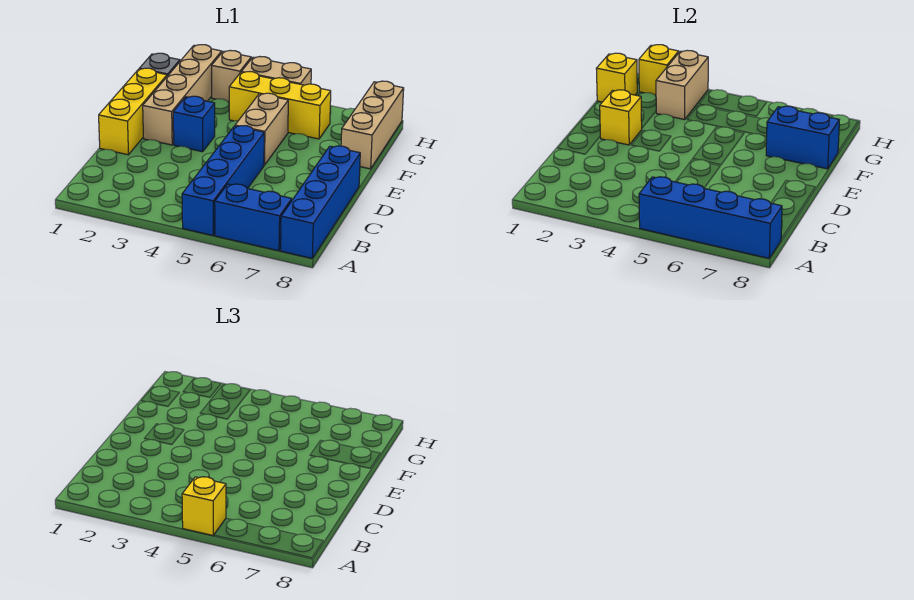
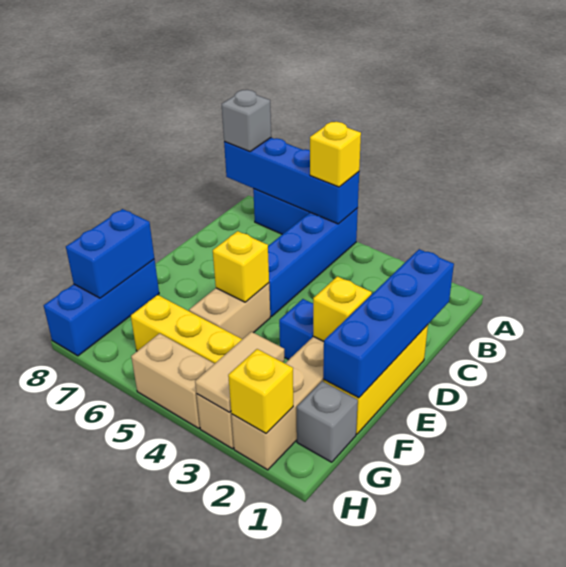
blue brick A8:D8 level 1 -> blue brick C1:F1 level 2
none -> grey brick A8 level 3
blue brick F7:F8 level 2 -> blue brick F8:G8 level 2
tan brick F8:H8 level 1 -> blue brick F8:H8 level 1
yellow brick G1 level 2 -> yellow brick E5 level 2
tan brick G3:H3 level 2 -> tan tile G3:H3 level 2

